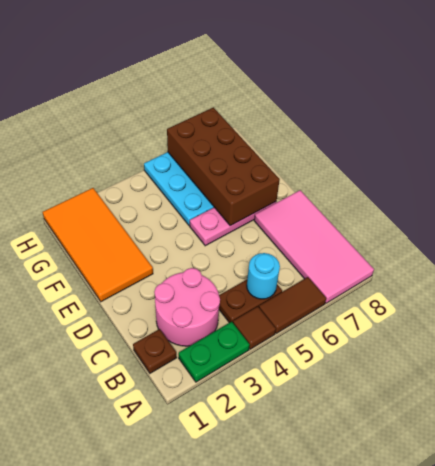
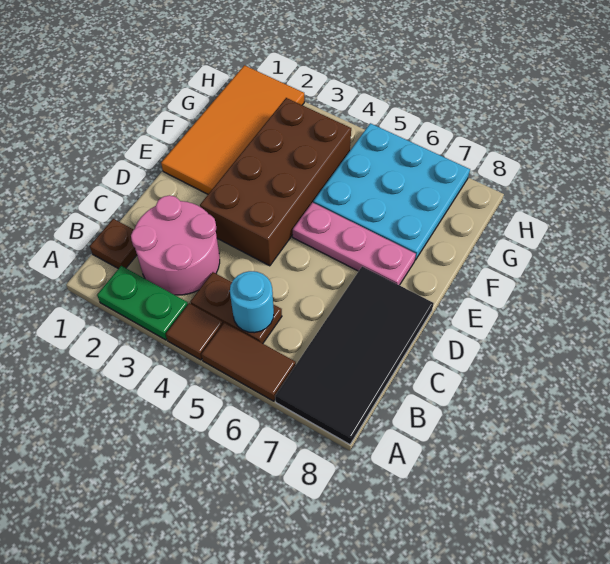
pink tile A7:D8 level 1 -> black tile A7:D8 level 1
brown brick E6:H7 level 2 -> brown brick D3:G4 level 1

